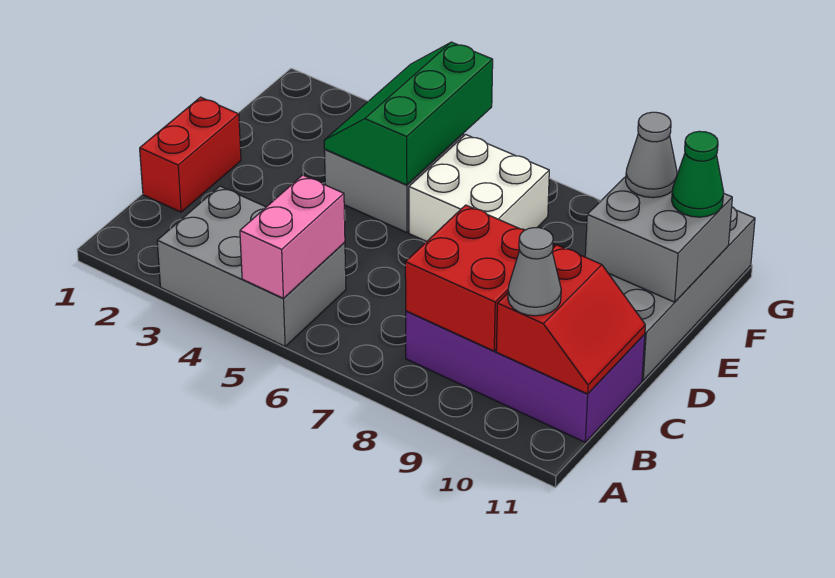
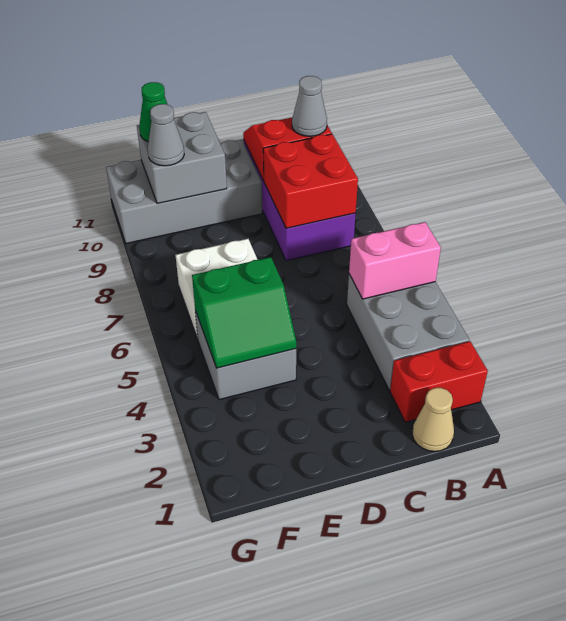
none -> tan cone B1 level 1
red brick C1:D1 level 1 -> red brick A2:B2 level 1
green slope E4:G5 level 2 top 5 -> green slope E4:F5 level 2 top 5

